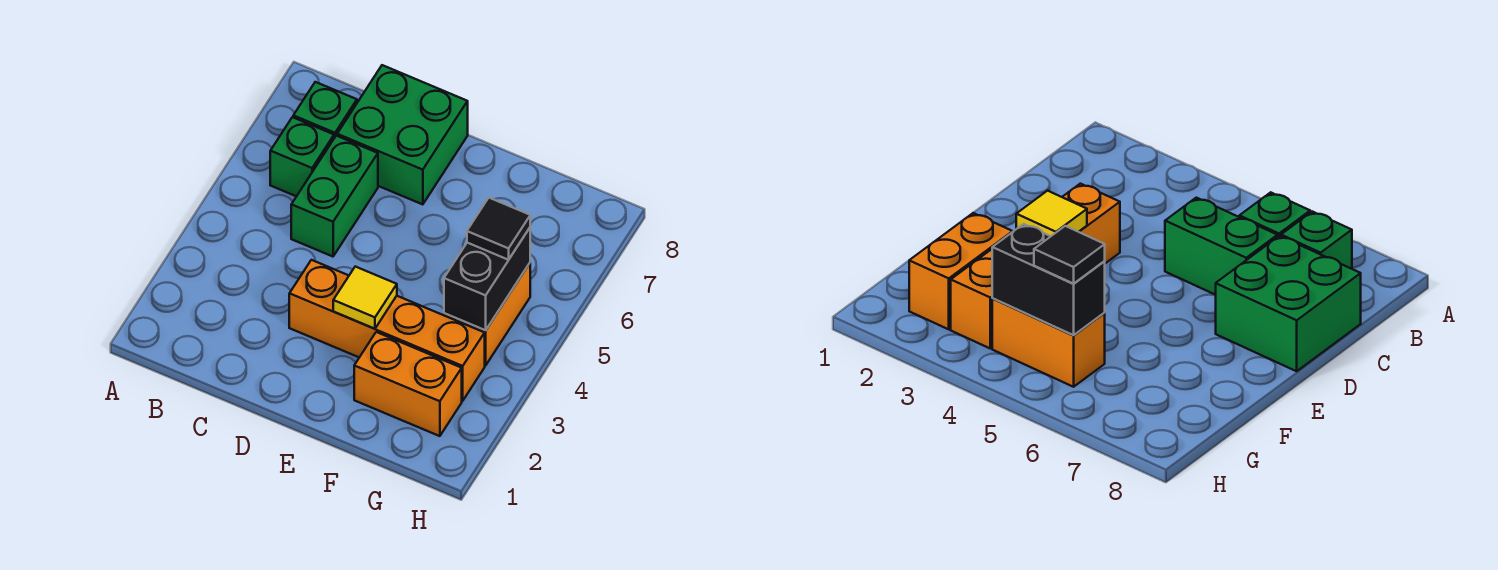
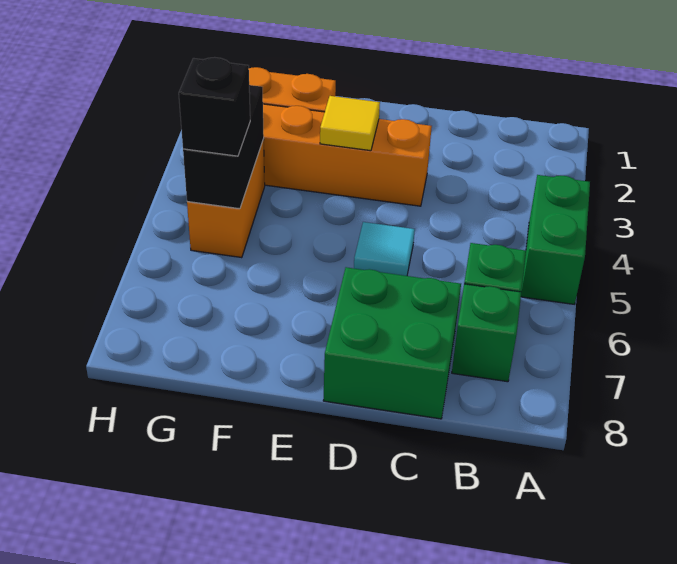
green brick C5:C6 level 1 -> green brick A4:A5 level 1
none -> cyan tile D5 level 1
black tile G5 level 3 -> black brick G5 level 3

